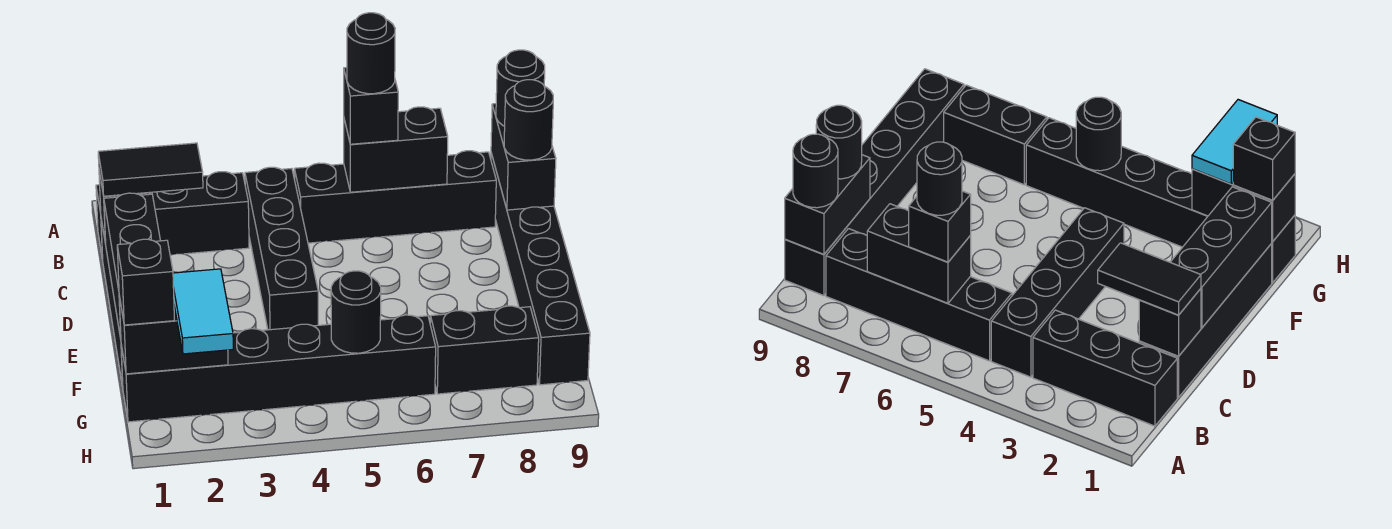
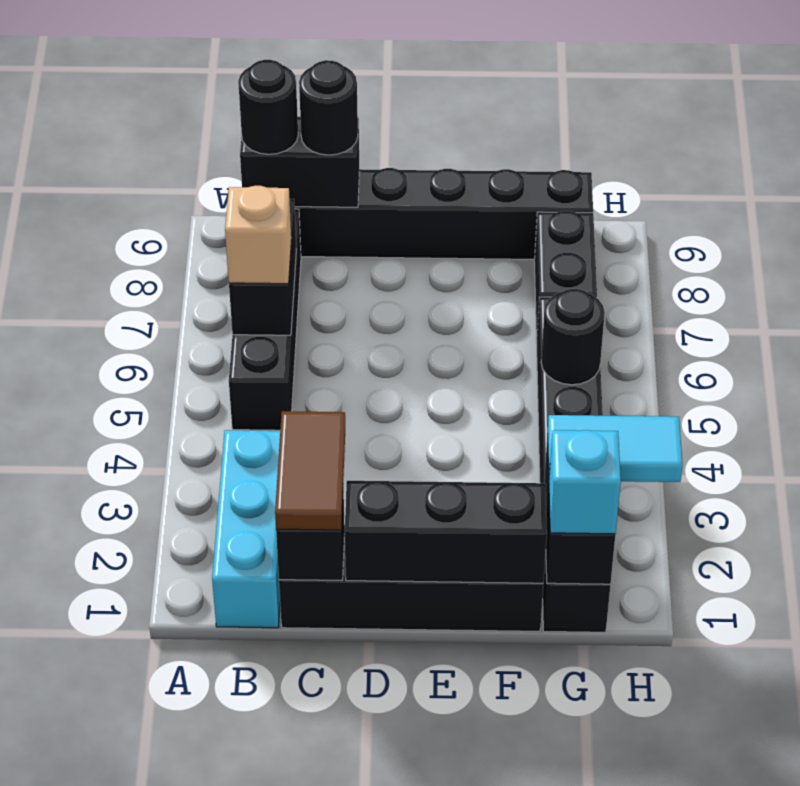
black brick B1:B3 level 1 -> cyan brick B1:B3 level 1
black brick B4:E4 level 1 -> none
black brick B6 level 3 -> tan brick B6 level 3
black round brick B6 level 4 -> none
black tile C1:C2 level 3 -> brown tile C1:C2 level 3
black brick G1 level 3 -> cyan brick G1 level 3

